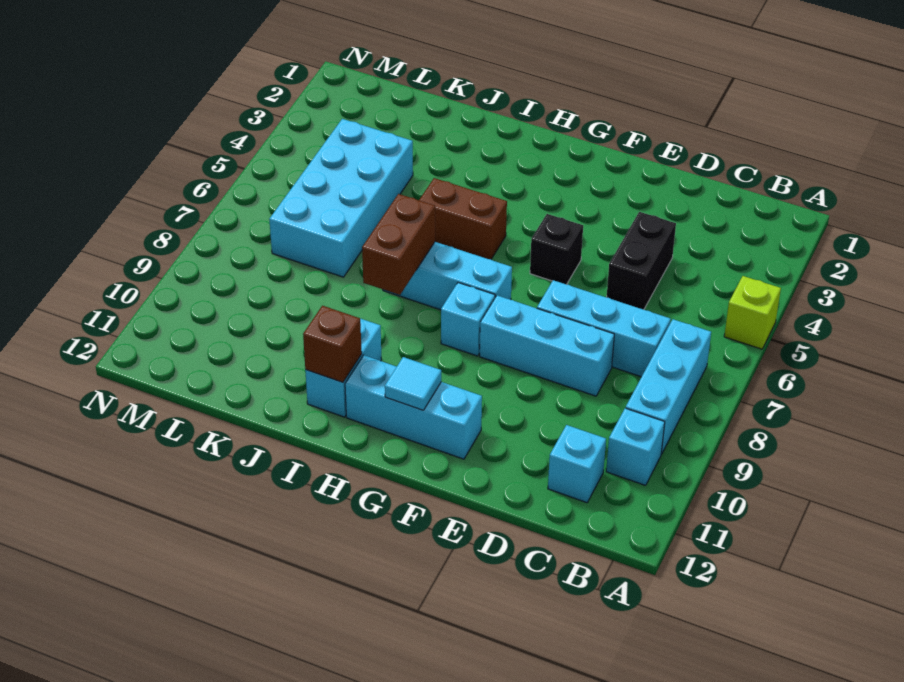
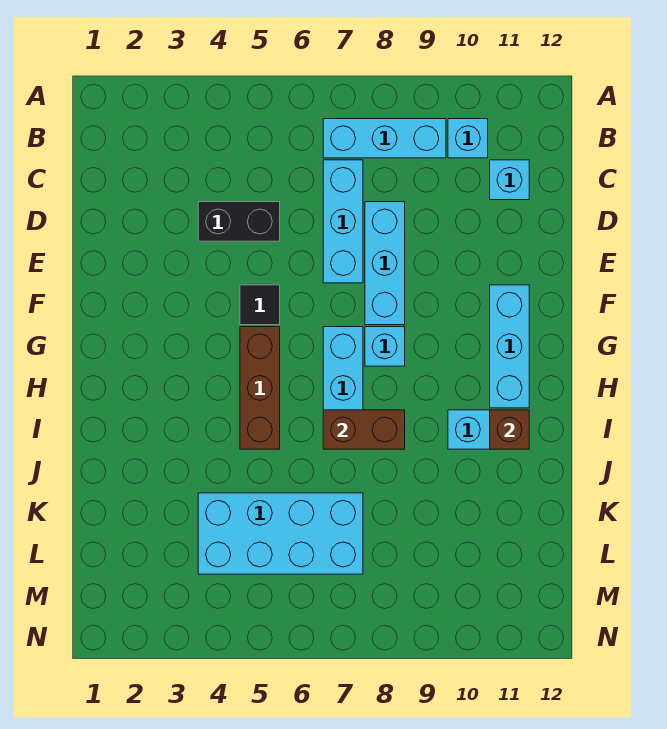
lime brick A5 level 1 -> none
black brick F5 level 1 -> black tile F5 level 1
cyan tile G11 level 2 -> none
brown brick H5:I5 level 1 -> brown brick G5:I5 level 1

